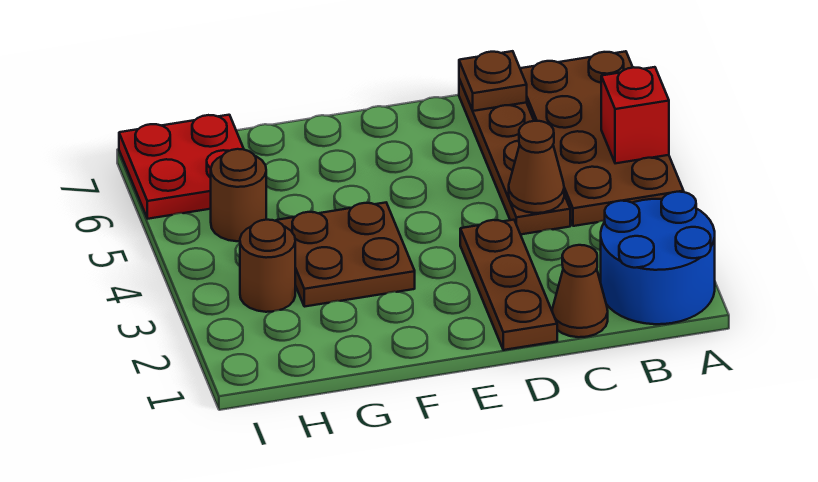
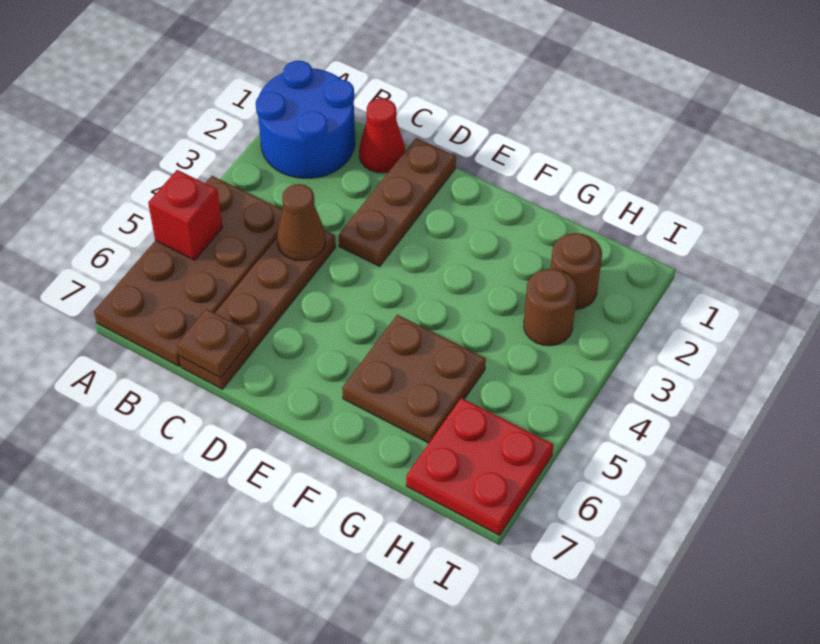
brown cone C1 level 1 -> red cone C1 level 1
brown plate F3:G4 level 1 -> brown plate F5:G6 level 1
brown round brick H5 level 1 -> brown round brick H2 level 1

